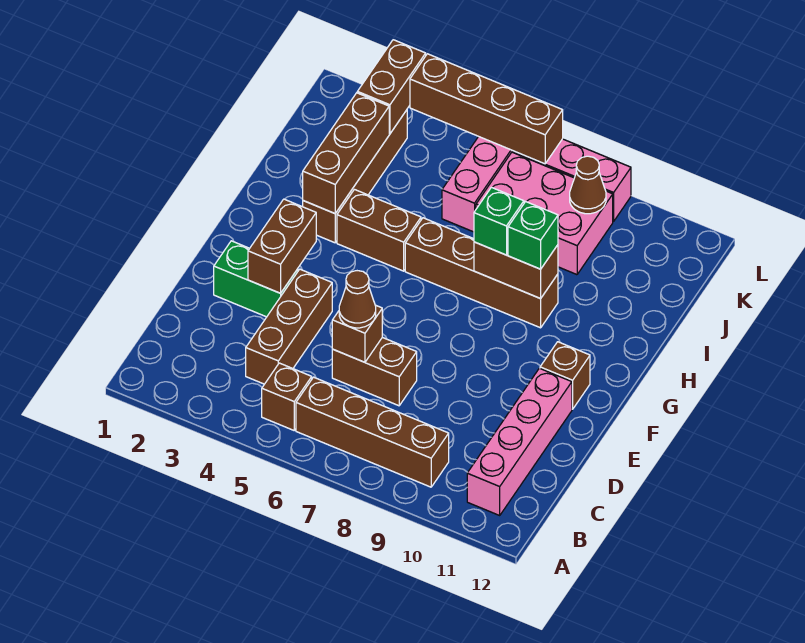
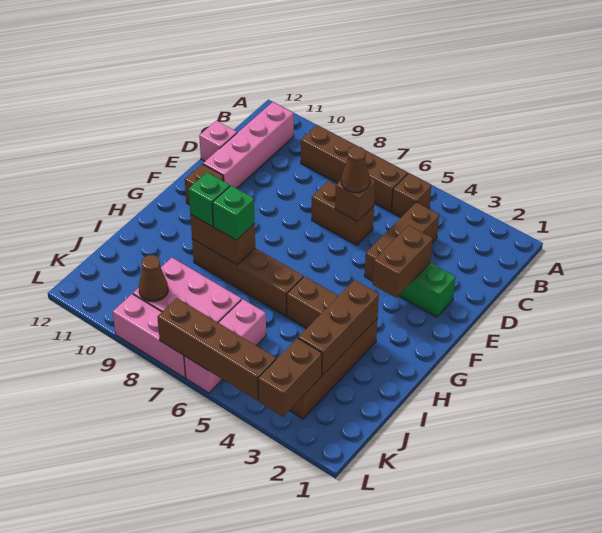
none -> pink brick D12 level 1

